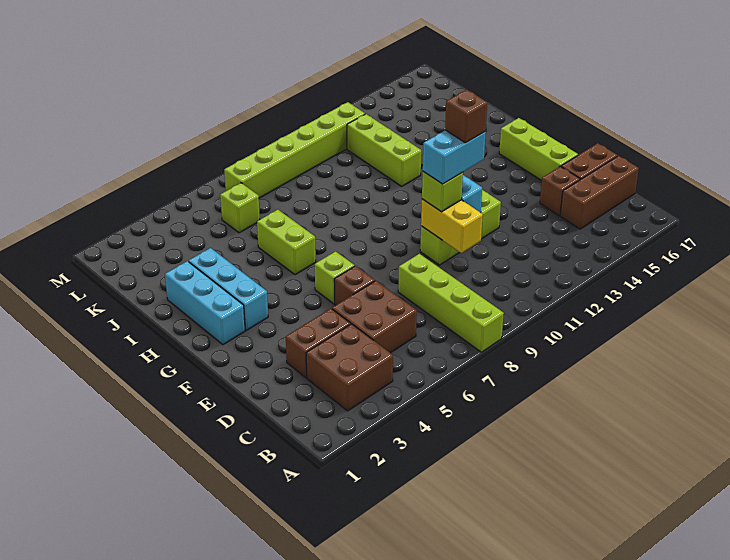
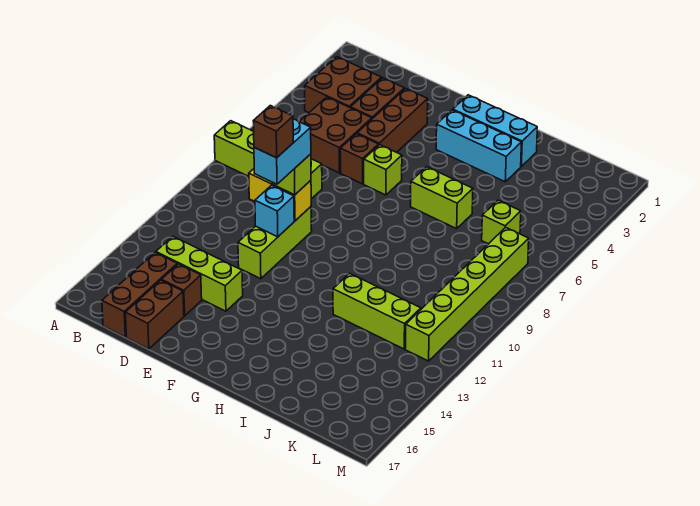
none -> brown brick E3:E5 level 1
lime brick E16:G16 level 1 -> lime brick C14:E14 level 1

